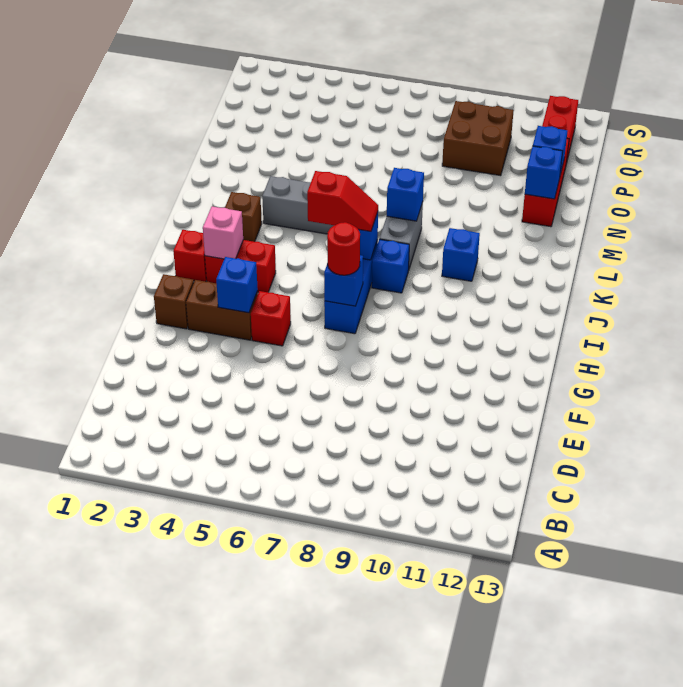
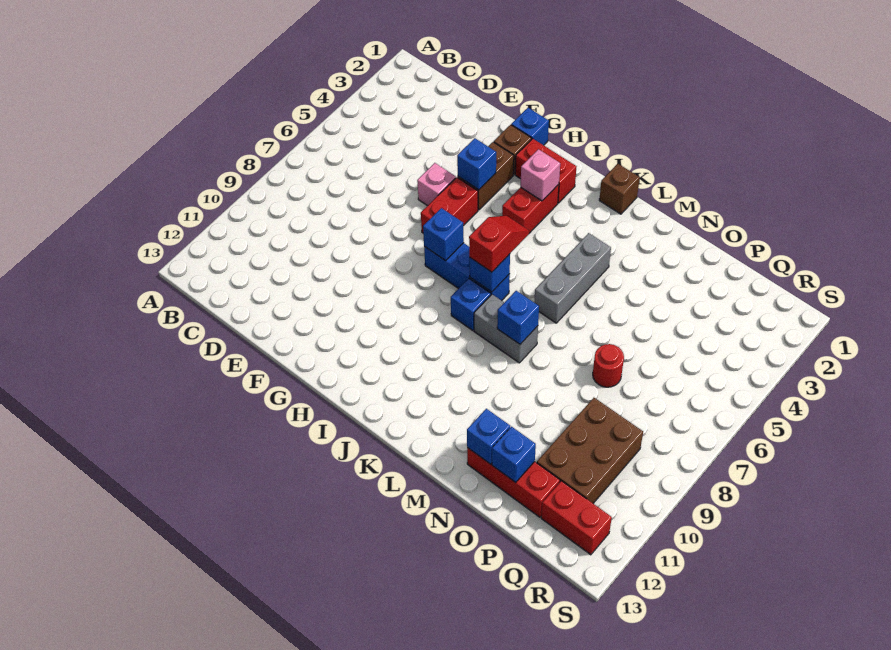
none -> pink brick F5 level 1
red brick G5 level 1 -> red brick G5:G6 level 1
red round brick H7 level 3 -> red round brick O7 level 1
red brick I2 level 1 -> red brick H2:I2 level 1
red slope J6:J7 level 3 top 6 -> red slope J6:J7 level 3 top 7
brown brick K3 level 1 -> brown brick K1 level 1
blue brick K10 level 1 -> blue brick G1 level 1
brown brick P9:Q10 level 1 -> brown brick P9:Q11 level 1

